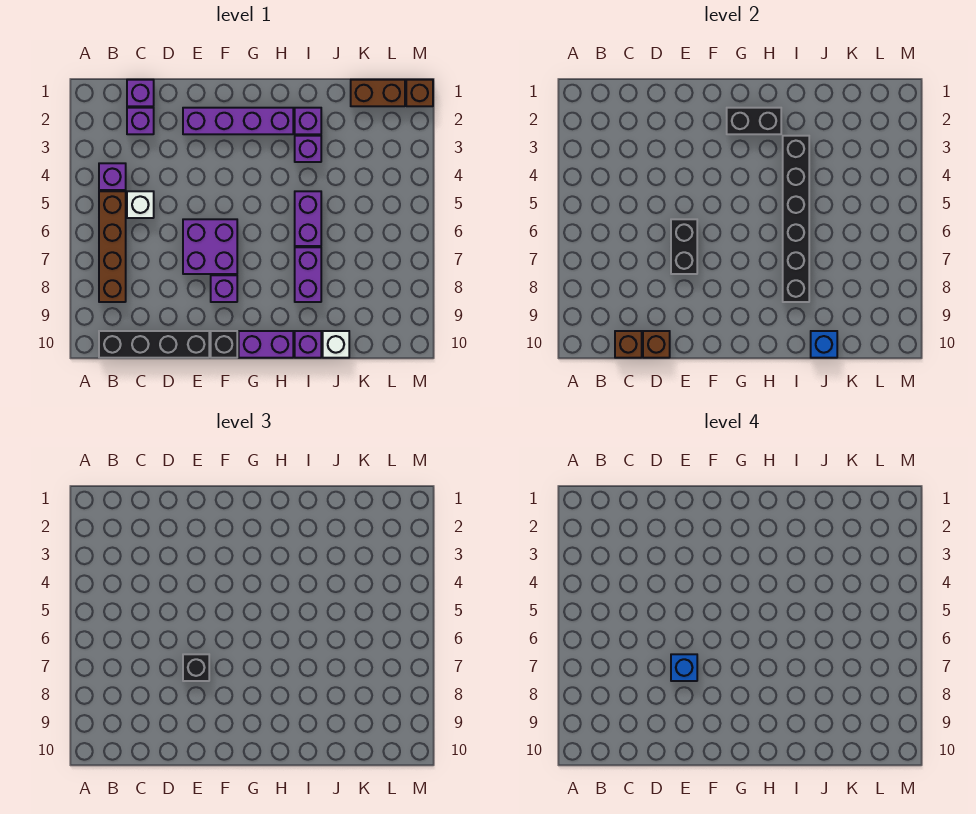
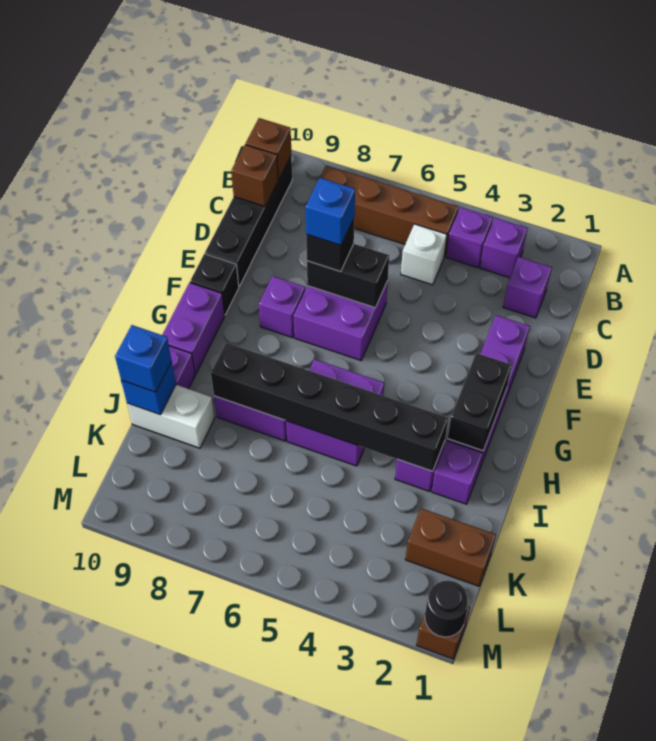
purple brick C1 level 1 -> purple brick B3 level 1
brown brick D10 level 2 -> brown brick B10 level 2
purple brick I5:I6 level 1 -> purple brick H5:I6 level 1
white brick J10 level 1 -> white brick J9:J10 level 1
none -> blue brick J10 level 3
brown brick K1:L1 level 1 -> brown brick K1:K2 level 1
none -> black round brick M1 level 2

